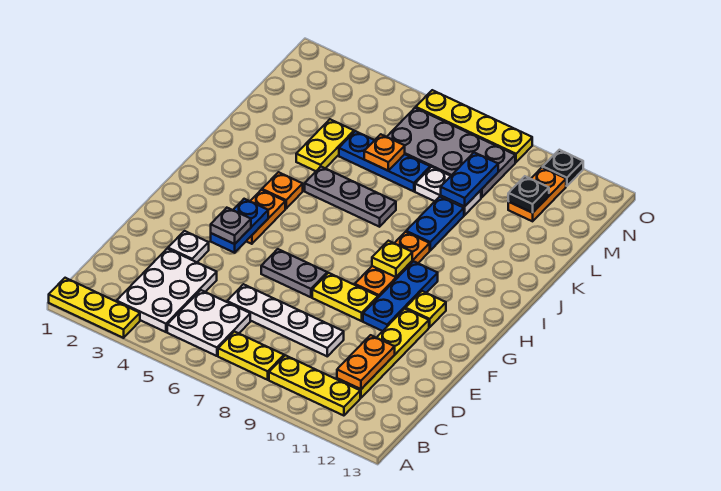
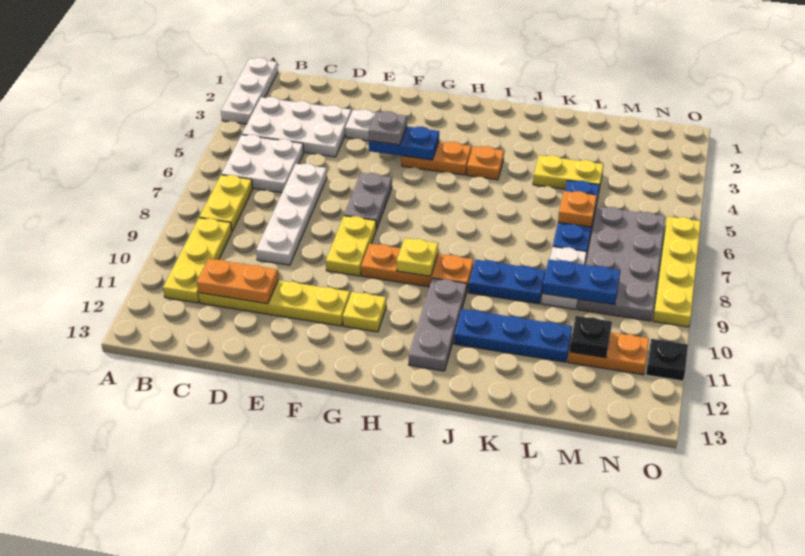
yellow plate A1:A3 level 1 -> white plate A1:A3 level 1
blue plate F10:H10 level 1 -> blue plate J11:L11 level 1
grey plate J5:J7 level 1 -> grey plate I10:I12 level 1

